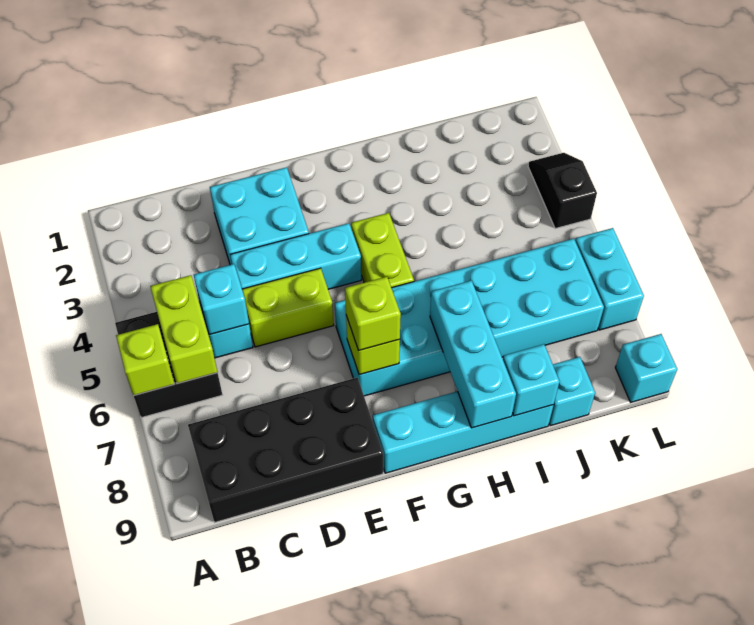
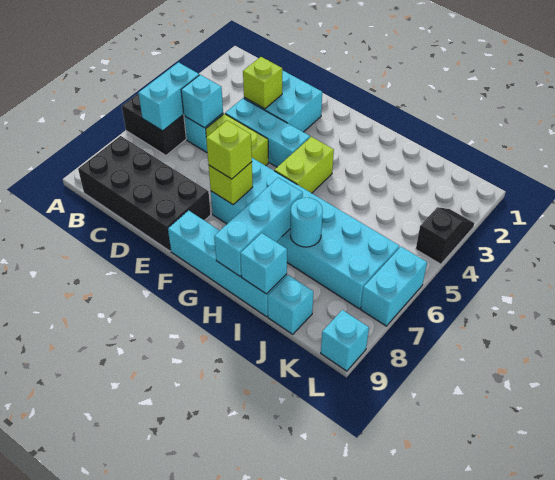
lime brick A6 level 2 -> lime brick D3 level 2
lime brick B5:B6 level 2 -> cyan brick B5:B6 level 2
none -> cyan round brick I7 level 2

